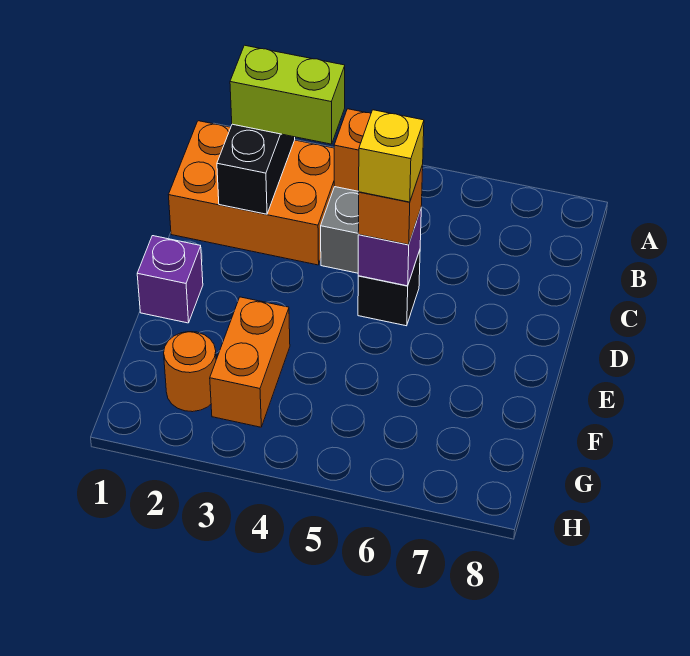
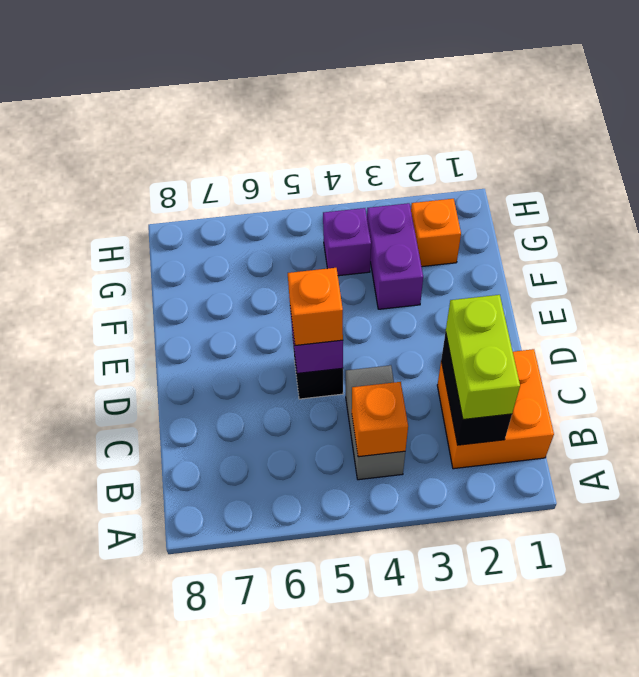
orange brick B1:C3 level 1 -> orange brick B1:C2 level 1
lime brick B2:B3 level 3 -> lime brick B2:C2 level 3
yellow brick D5 level 4 -> none
purple brick E1 level 1 -> purple brick G4 level 1
orange brick F3:G3 level 1 -> purple brick F3:G3 level 1
orange round brick G2 level 1 -> orange brick G2 level 1

